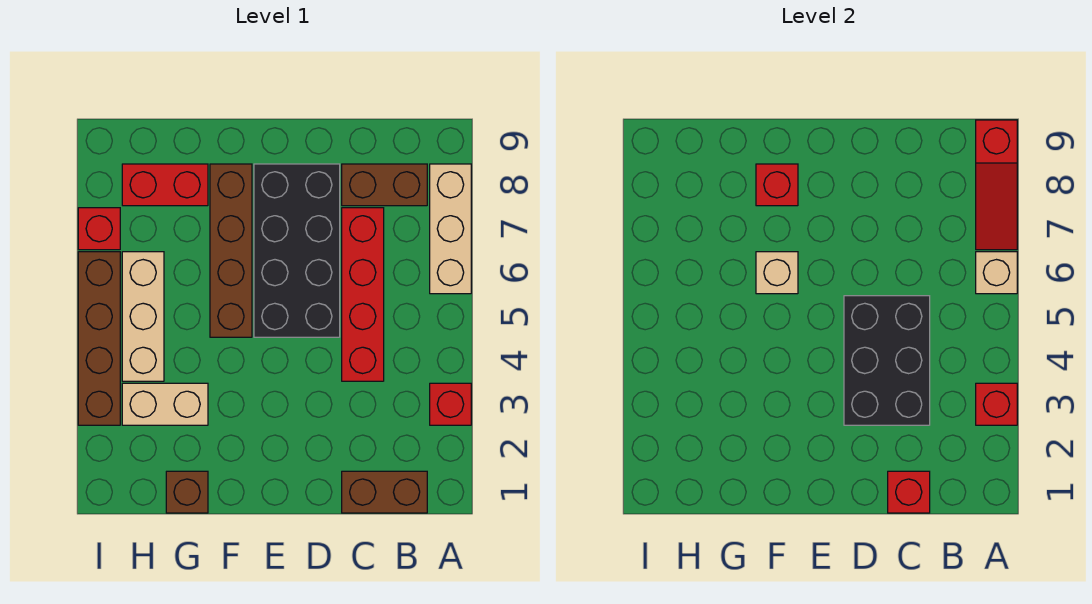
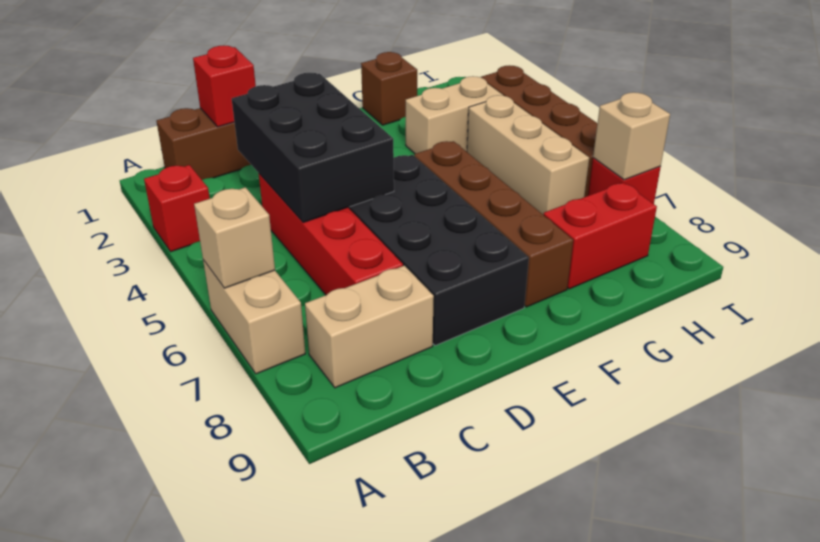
red brick A3 level 2 -> none
tan brick A6:A8 level 1 -> tan brick A6:A7 level 1
red slope A7:A9 level 2 top 9 -> none
brown brick B8:C8 level 1 -> tan brick B8:C8 level 1
tan brick F6 level 2 -> tan brick I7 level 2
red brick F8 level 2 -> none

